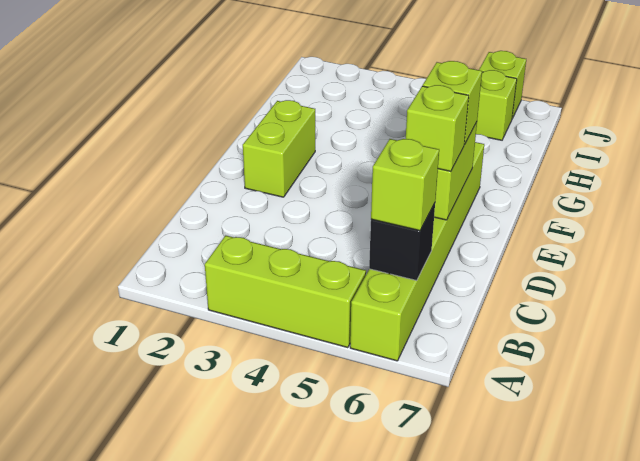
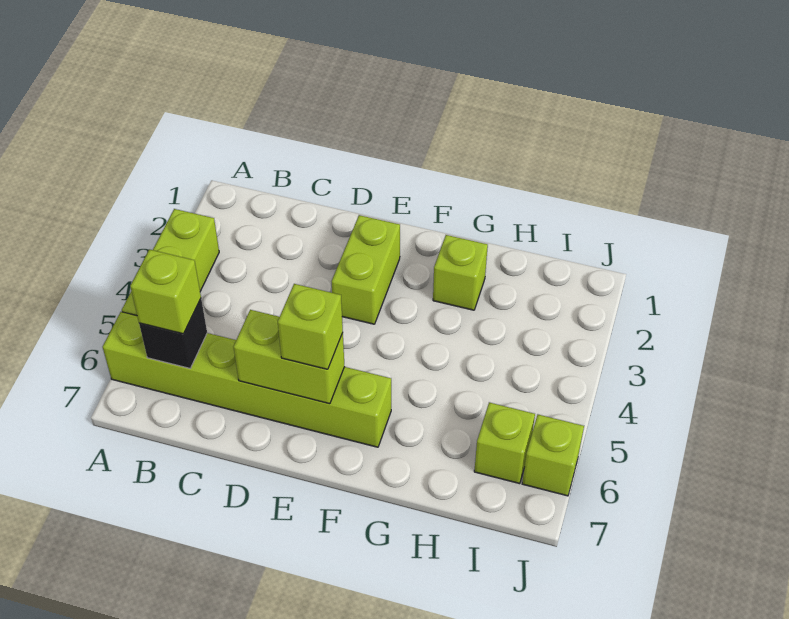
lime brick D6 level 3 -> lime brick G2 level 1
lime brick E2:F2 level 1 -> lime brick E2:E3 level 1

